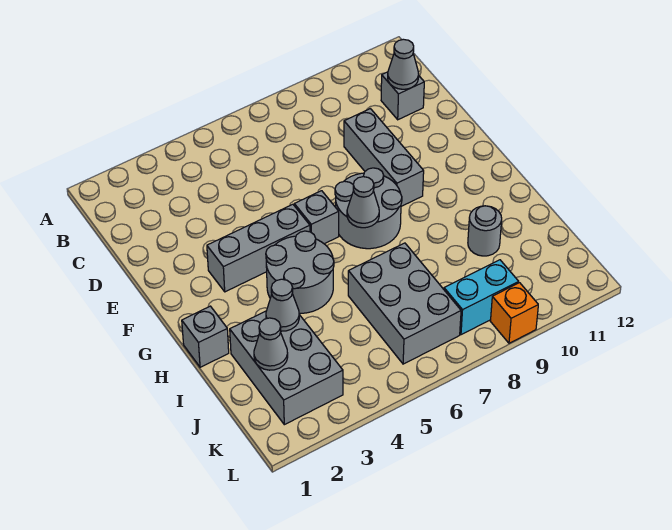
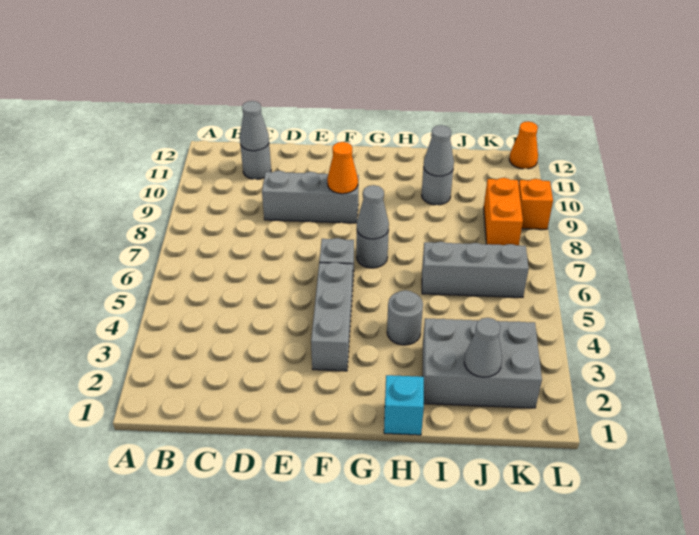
grey brick C11 level 1 -> grey round brick C11 level 1
grey round brick F7:G8 level 1 -> grey round brick G7 level 1
none -> orange cone F9 level 2
grey round brick G4:H5 level 1 -> grey round brick H4 level 1
grey brick H1 level 1 -> cyan brick H1 level 1
grey cone I3 level 2 -> grey cone I10 level 2
grey brick I6:K7 level 1 -> grey brick I6:K6 level 1
cyan brick K8:K9 level 1 -> orange brick K8:K9 level 1
none -> orange cone L12 level 1

